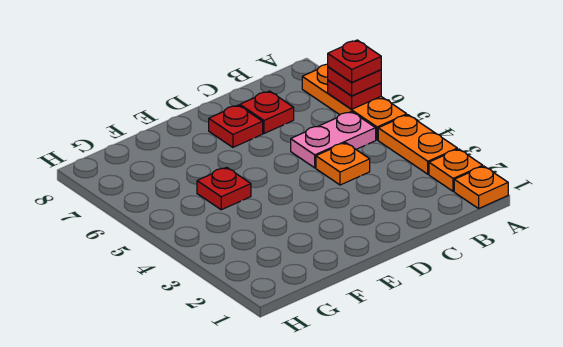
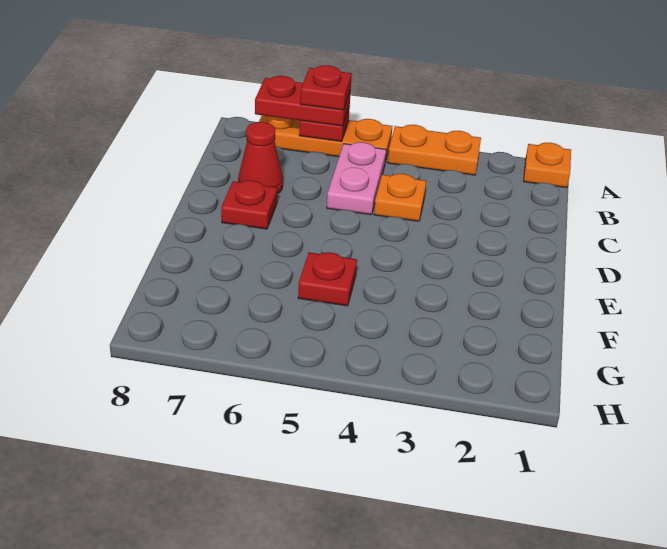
orange plate A2 level 1 -> none
red plate A6 level 3 -> red plate A6:A7 level 3
red plate C7 level 1 -> red cone C7 level 1

